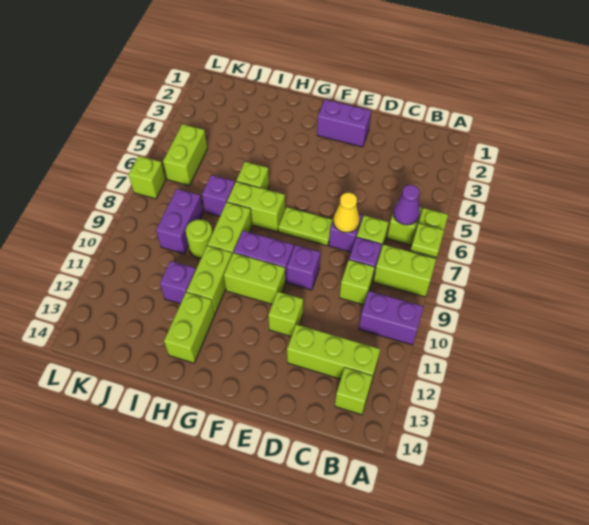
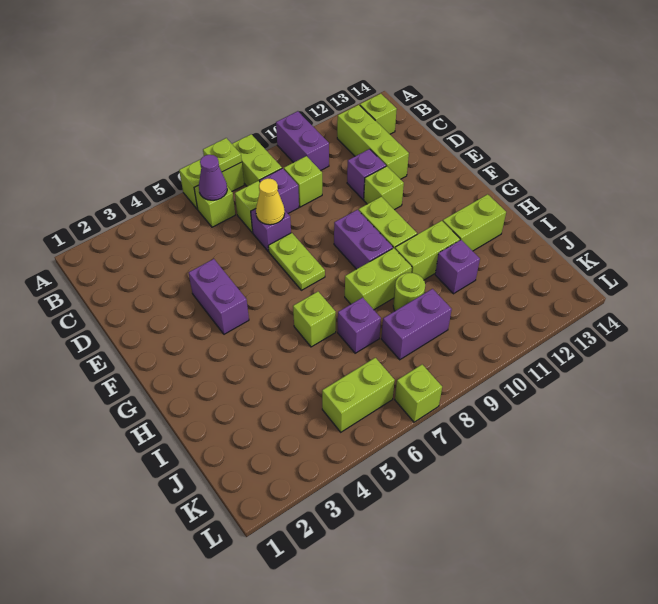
purple brick E2:F2 level 1 -> purple brick E4:F4 level 1
purple brick E9 level 1 -> purple brick D11 level 1
lime brick G7:H7 level 1 -> none

